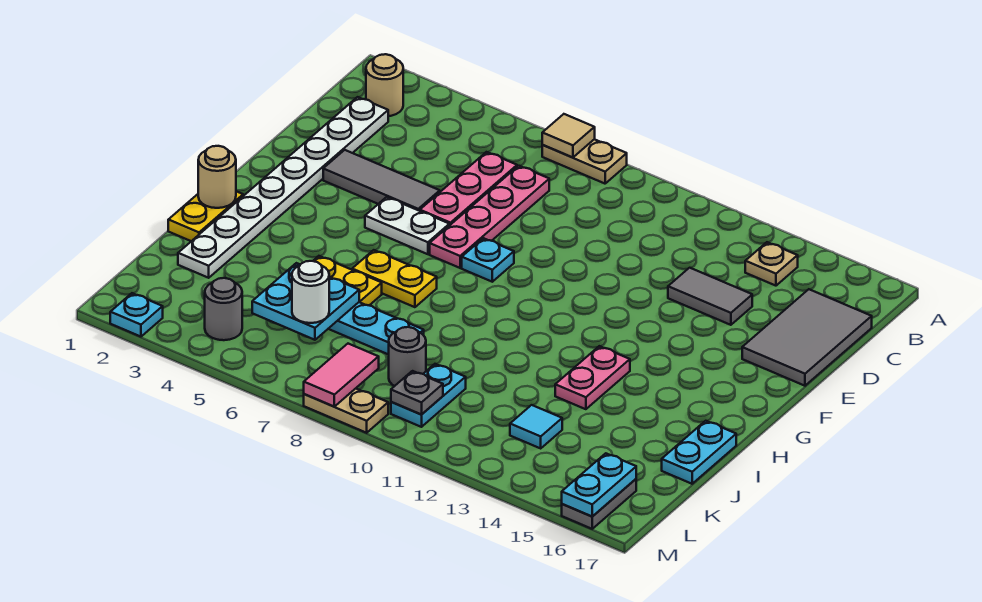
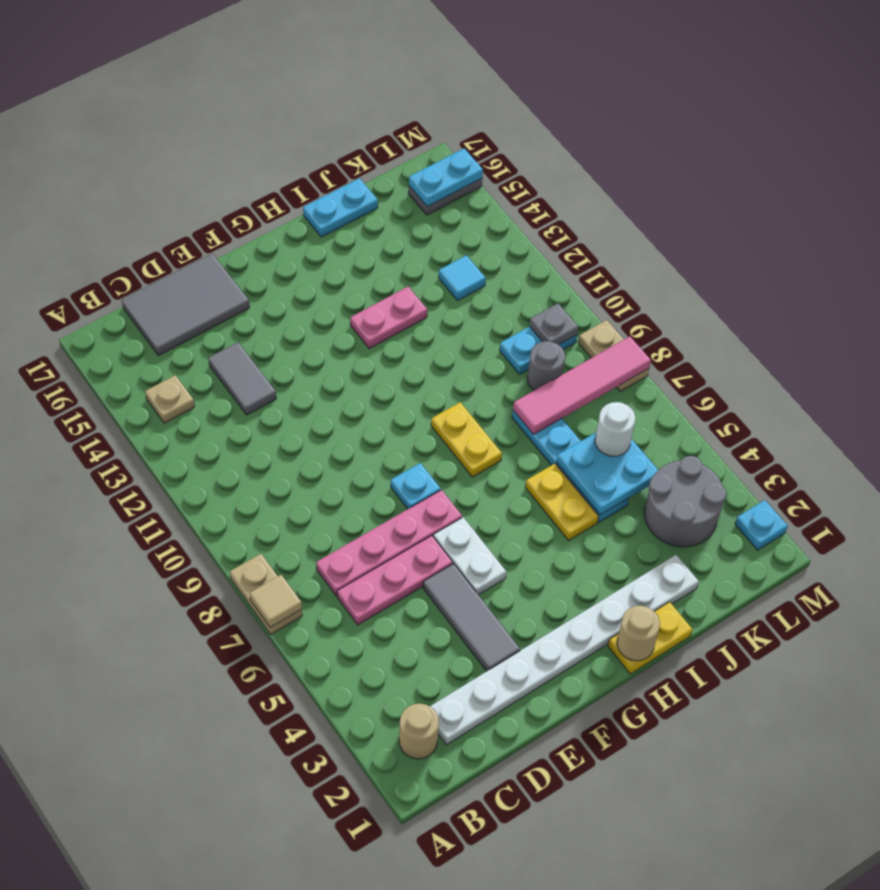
yellow plate H6:H7 level 1 -> yellow plate H8:H9 level 1
grey round brick L4 level 1 -> grey round brick K3:L4 level 1
pink tile L8:M8 level 2 -> pink tile J8:M8 level 2

